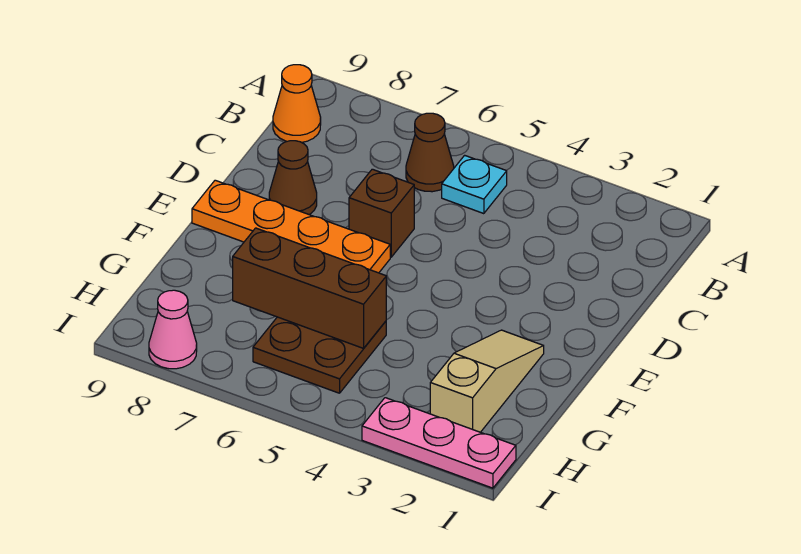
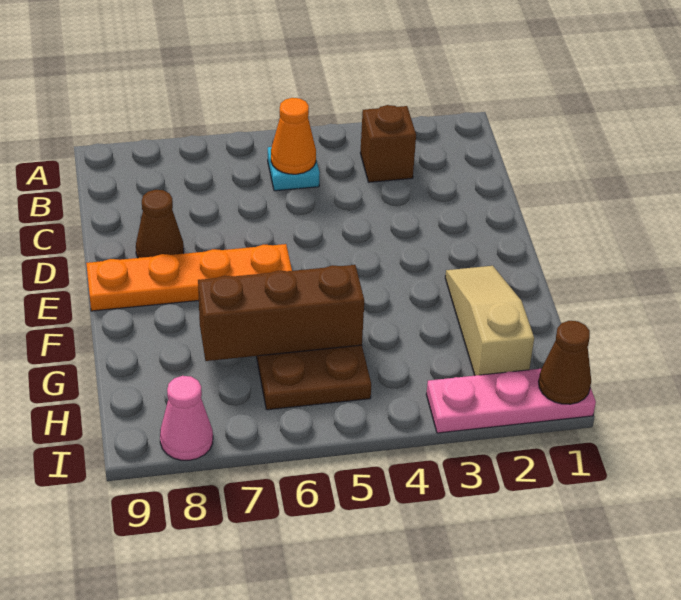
brown cone B6 level 1 -> brown cone I1 level 2
orange cone B9 level 1 -> orange cone B5 level 2
brown brick D6 level 1 -> brown brick B3 level 1

